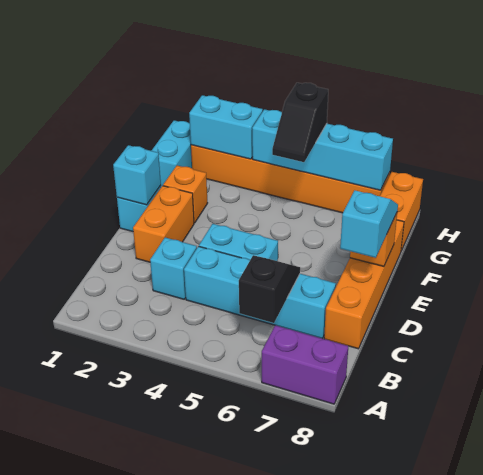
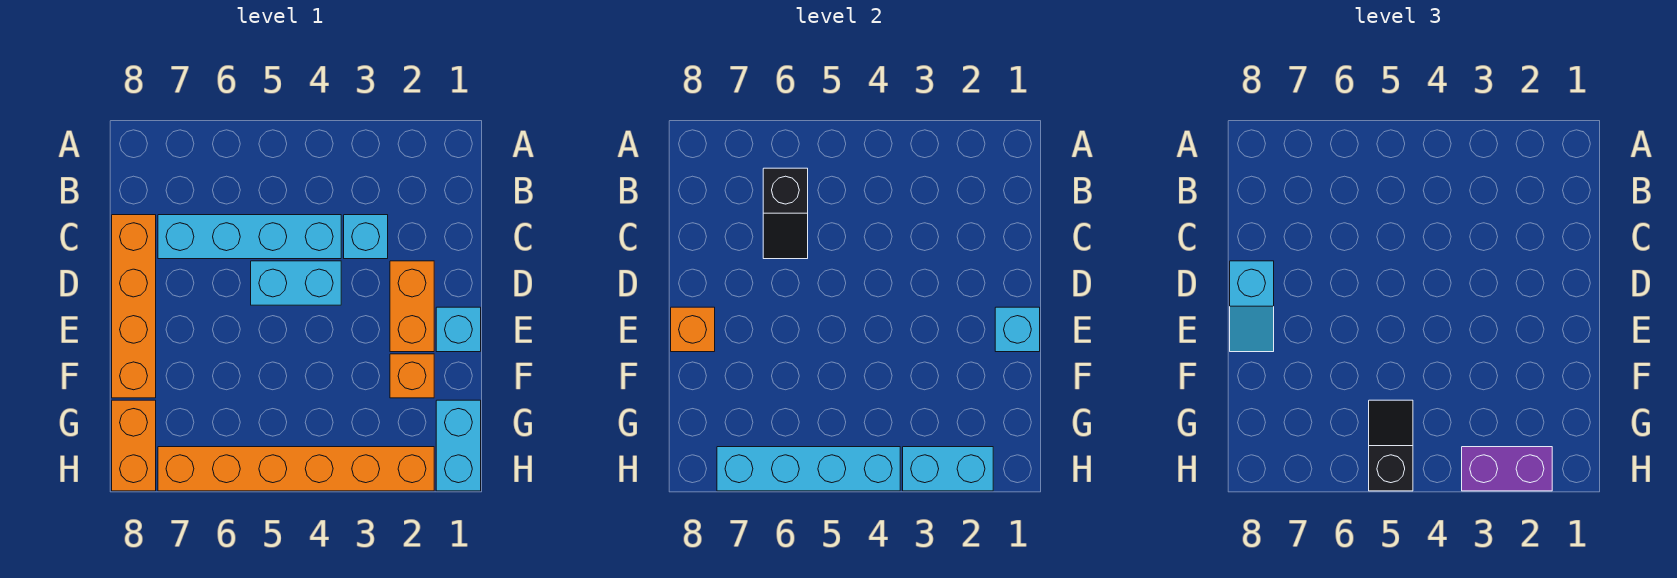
purple brick A7:A8 level 1 -> purple brick H2:H3 level 3

